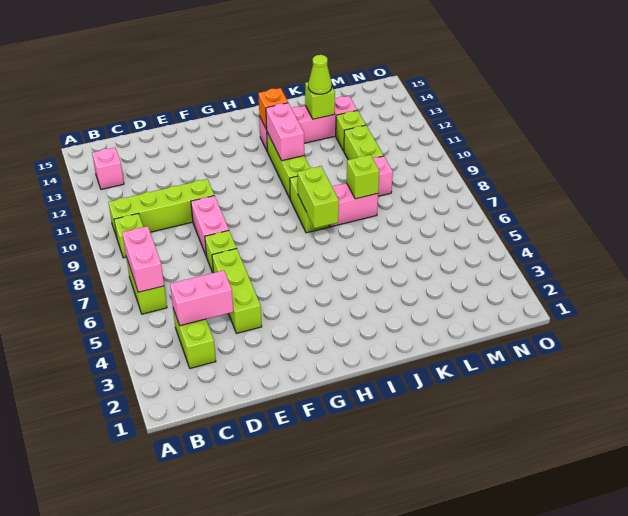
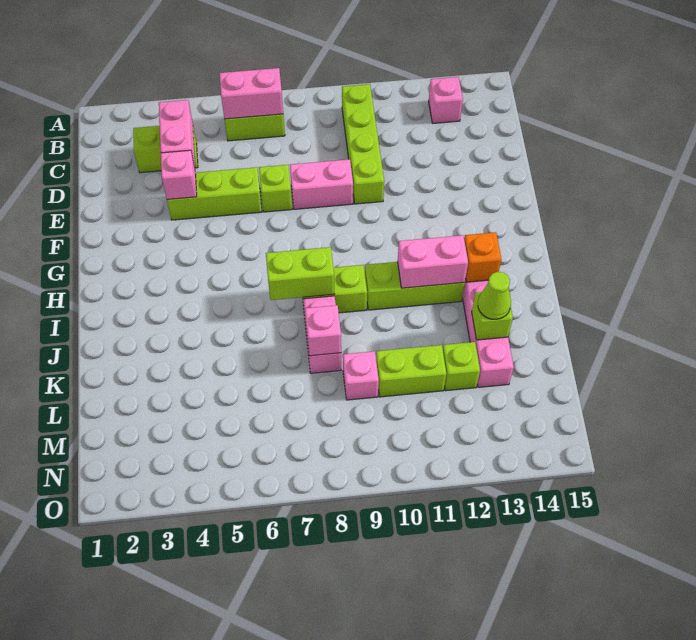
lime brick B9 level 1 -> none
none -> pink brick E4 level 2
lime brick K8 level 2 -> pink brick K8 level 2

